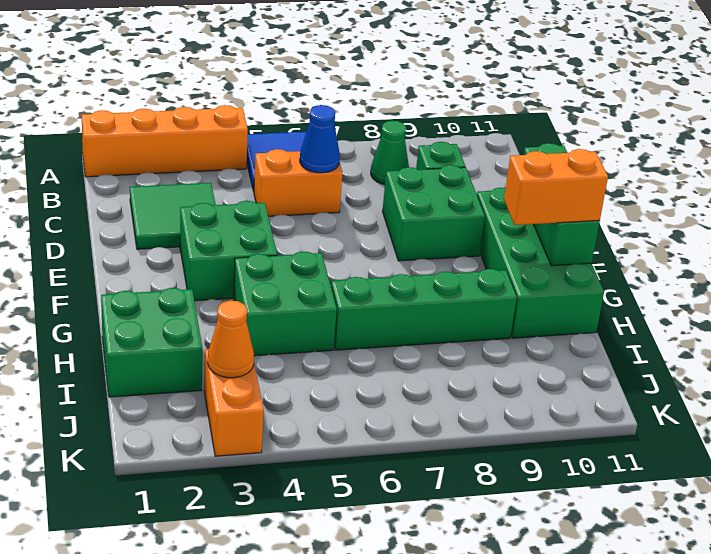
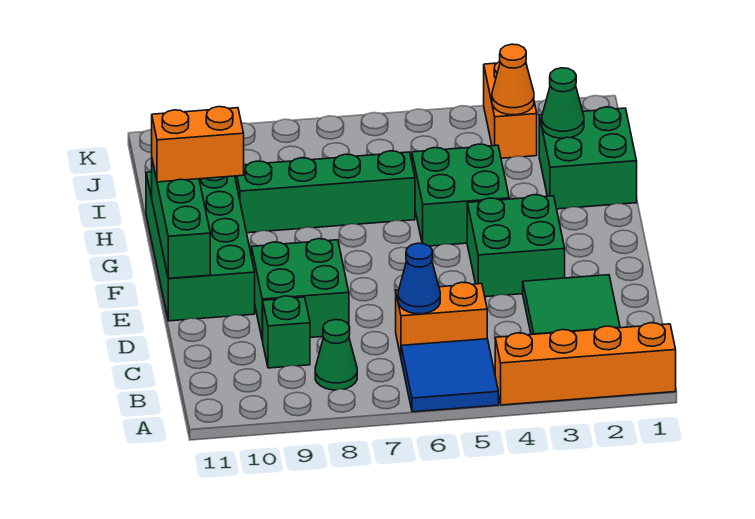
none -> green cone I2 level 2

